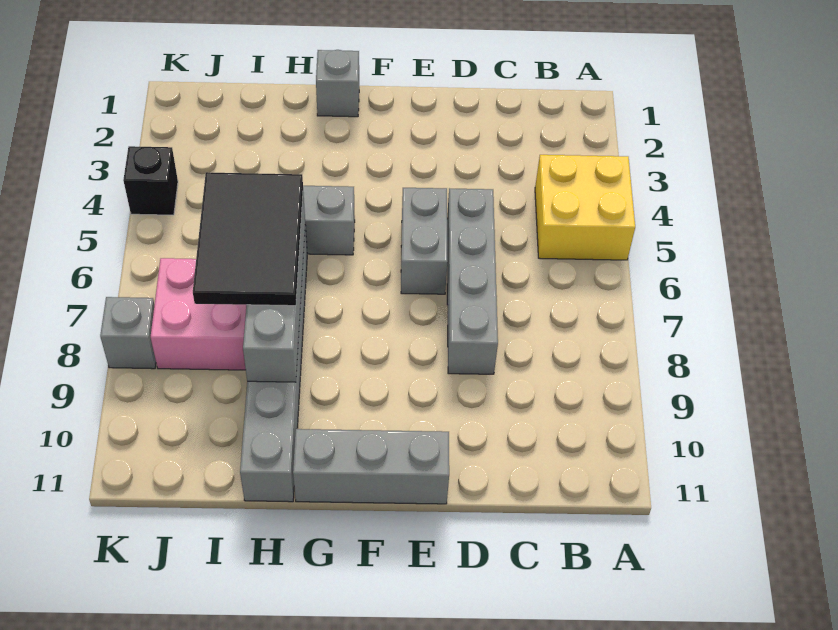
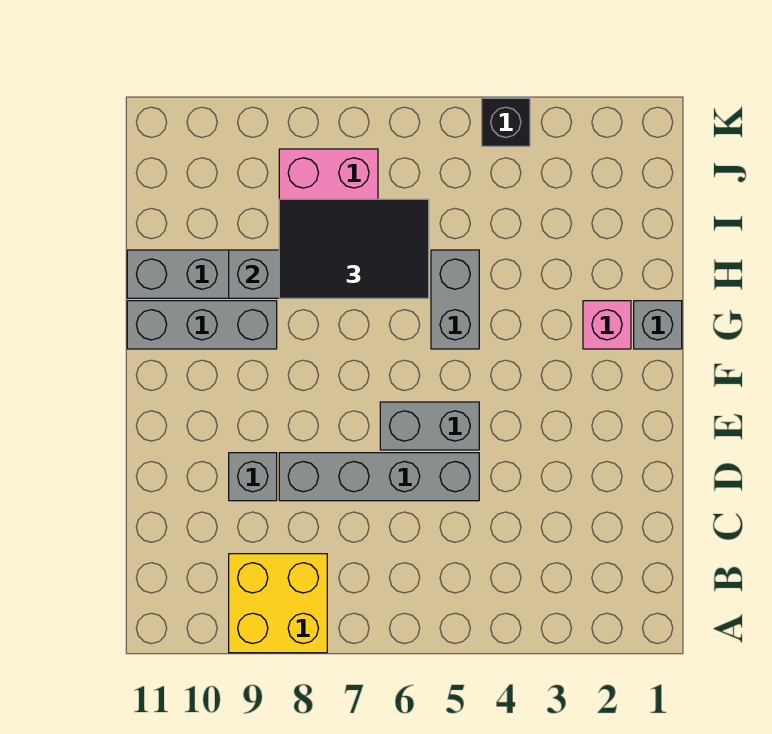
yellow brick A4:B5 level 1 -> yellow brick A8:B9 level 1
grey brick E11:G11 level 1 -> grey brick G9:G11 level 1
none -> pink brick G2 level 1
grey brick K8 level 1 -> grey brick D9 level 1

